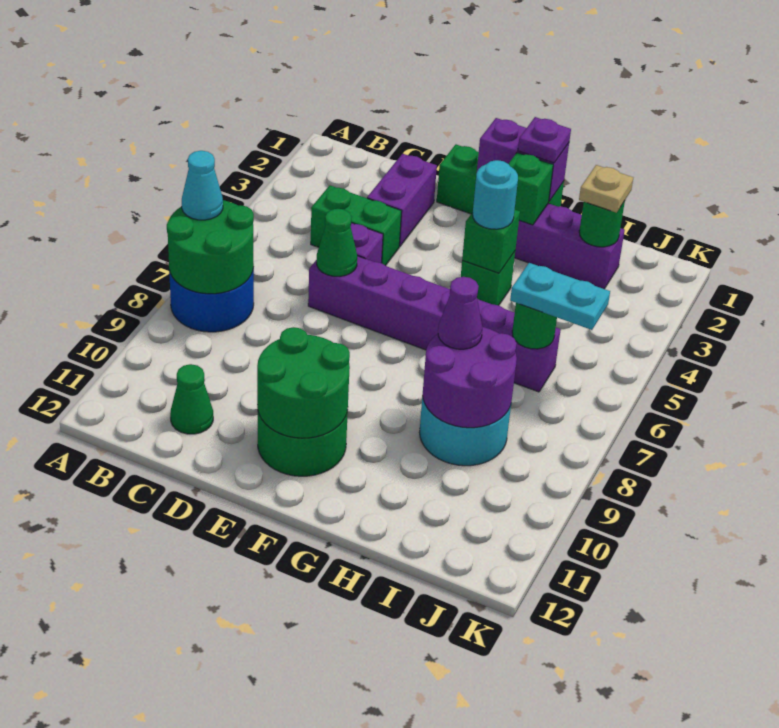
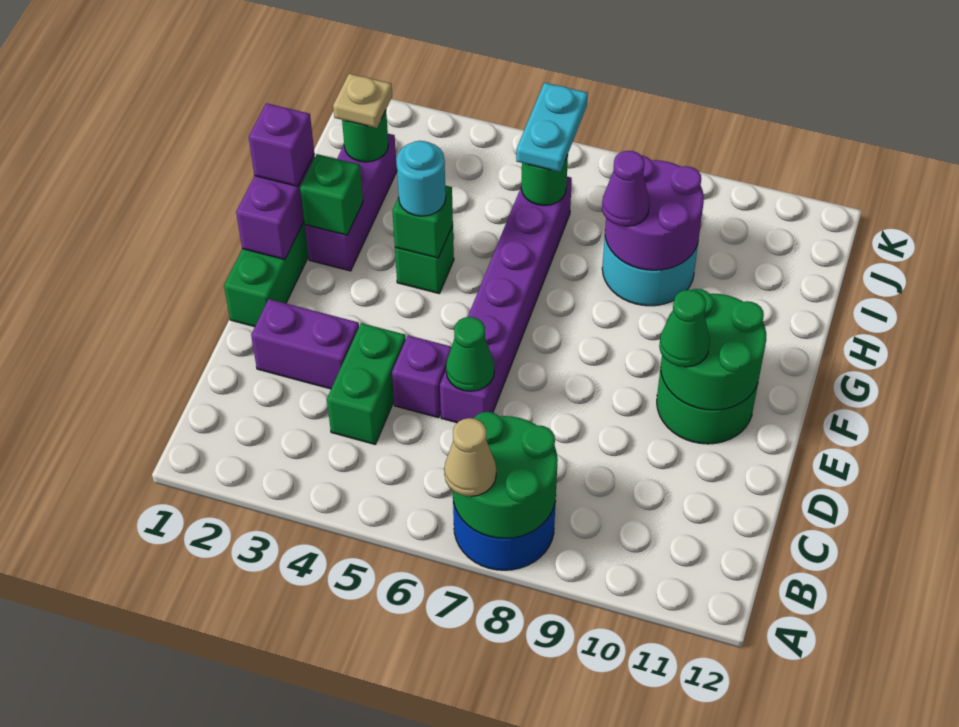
cyan cone A7 level 3 -> tan cone A7 level 3
green cone C11 level 1 -> green cone E10 level 3
purple plate G1 level 3 -> purple brick G1 level 3

